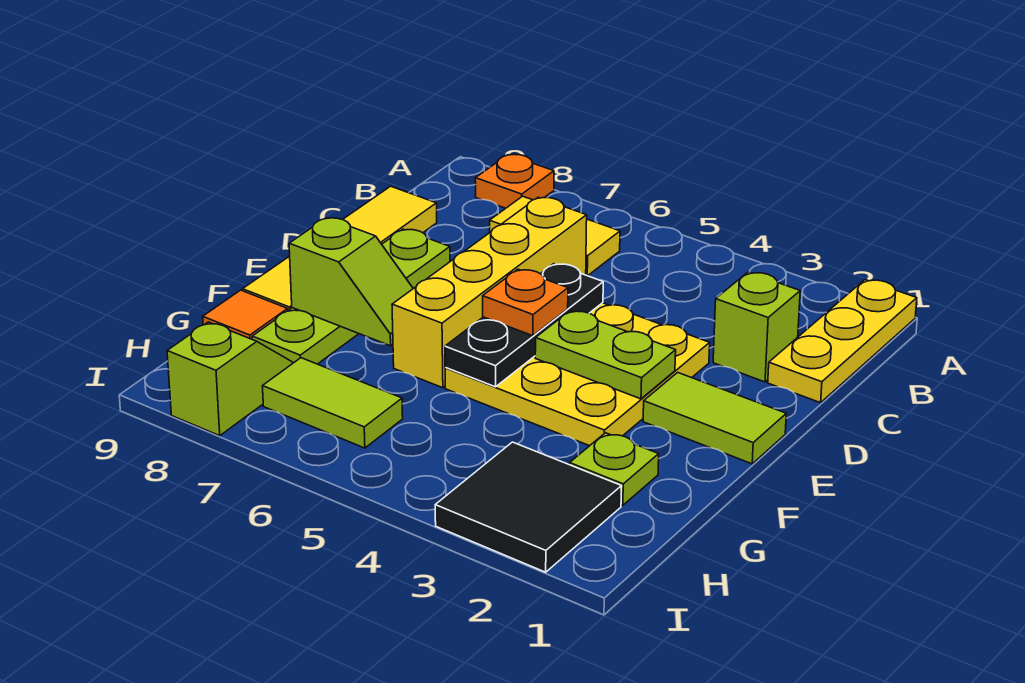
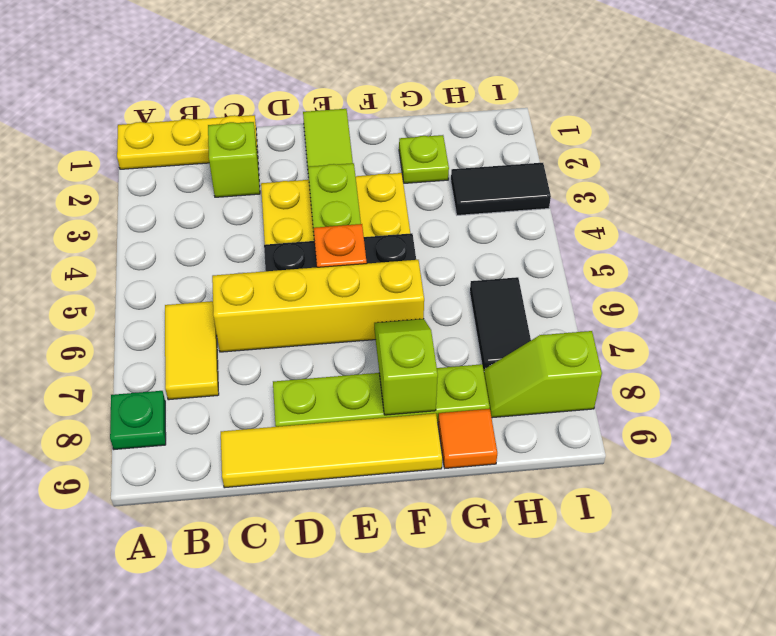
orange plate A8 level 1 -> green plate A8 level 1
black tile H2:I3 level 1 -> black tile H3:I3 level 1
lime tile H6:H7 level 1 -> black tile H6:H7 level 1

